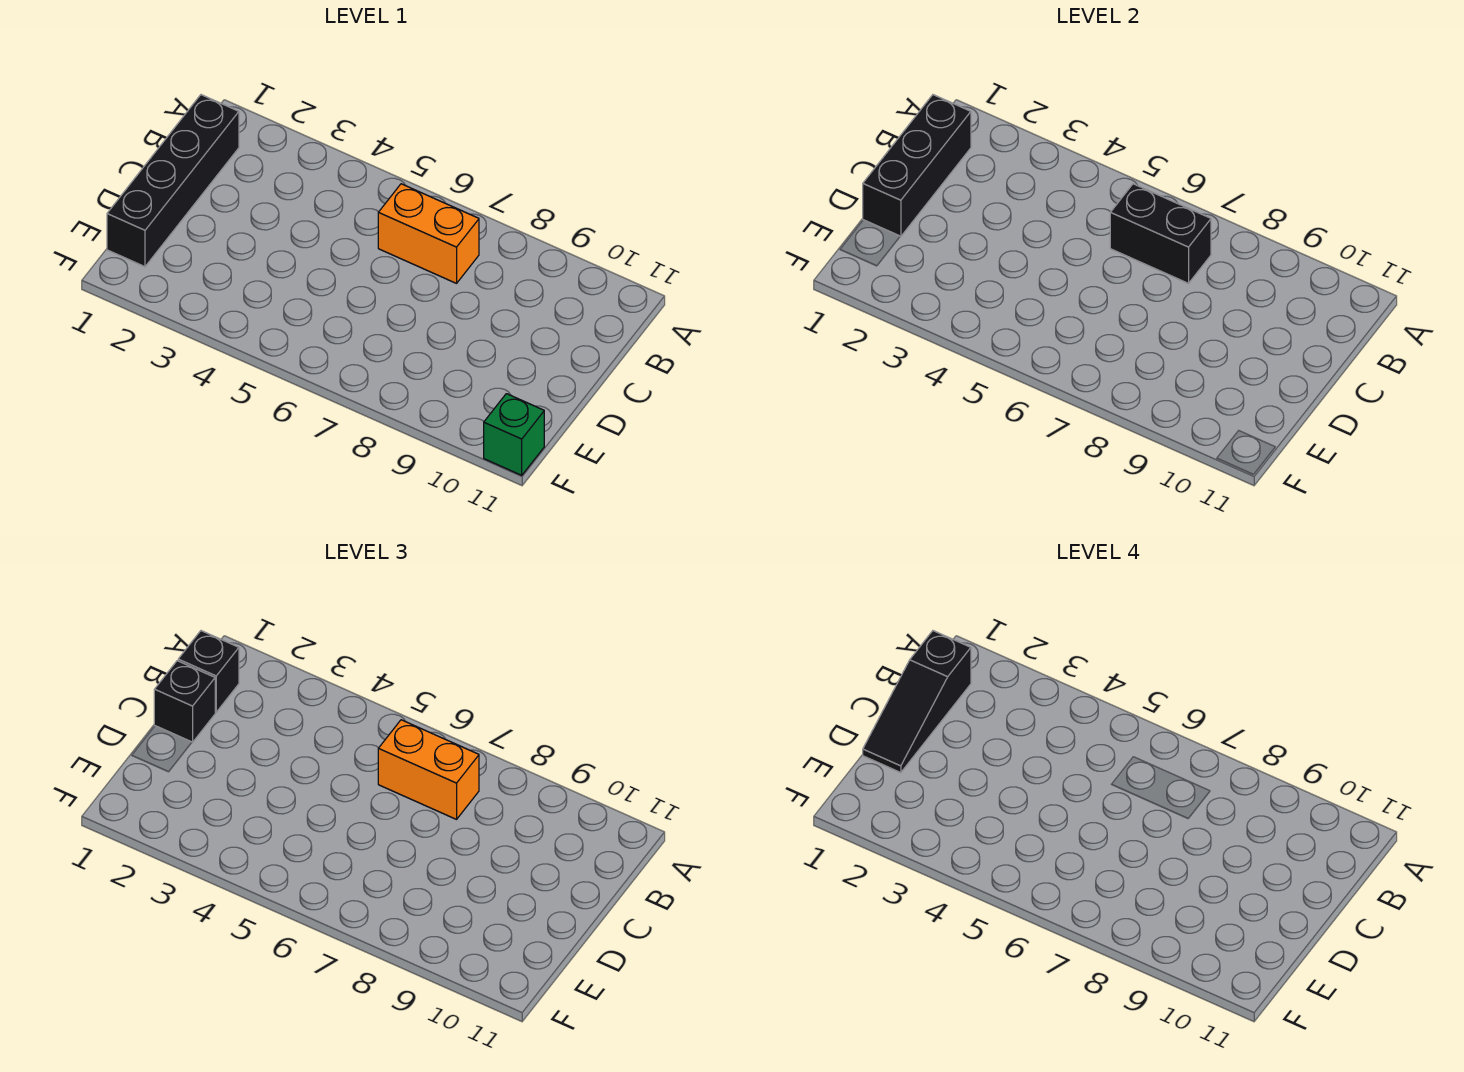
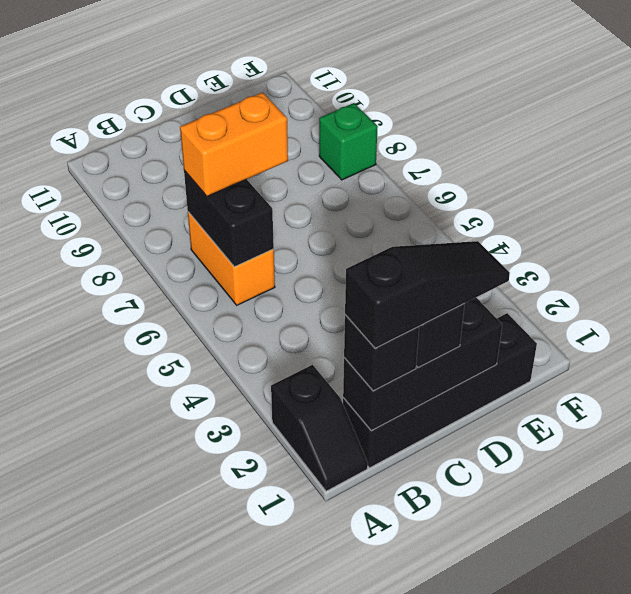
none -> black slope A1:A2 level 1 top 2
orange brick B6:B7 level 3 -> orange brick B7:C7 level 3
green brick F11 level 1 -> green brick F8 level 1

